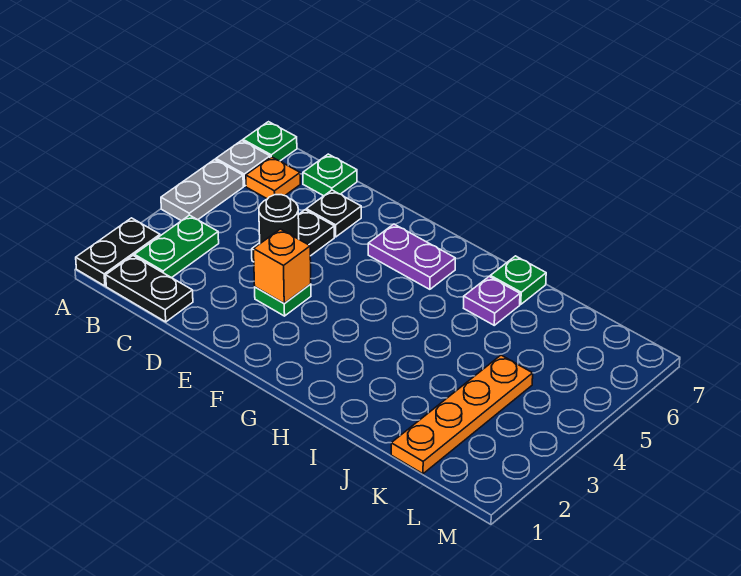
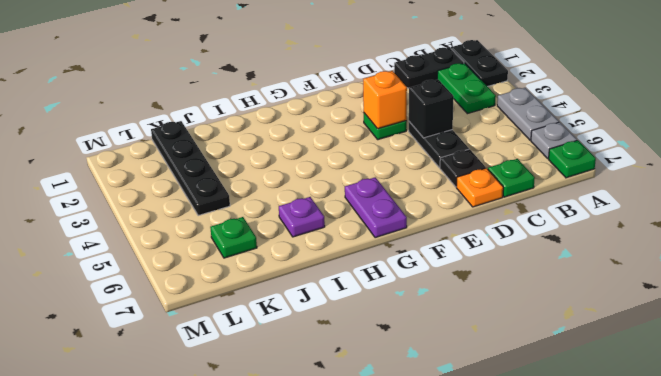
orange plate B6 level 1 -> orange plate D7 level 1
black round brick D4 level 2 -> black brick D4 level 2
purple plate F6:G6 level 1 -> purple plate G6:G7 level 1
green plate I7 level 1 -> green plate K6 level 1
orange plate K1:K4 level 1 -> black plate K1:K4 level 1

